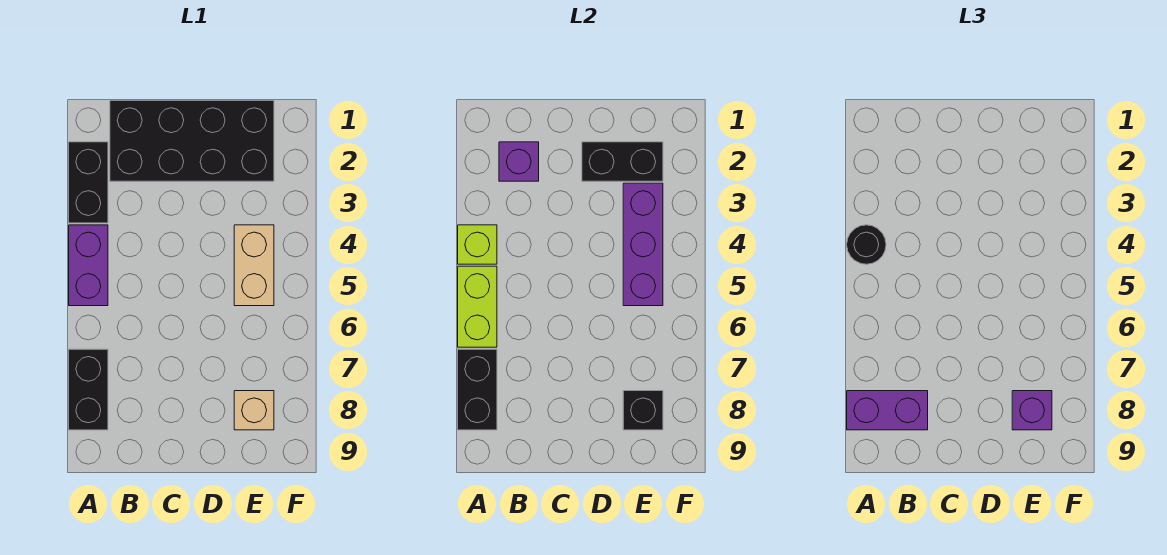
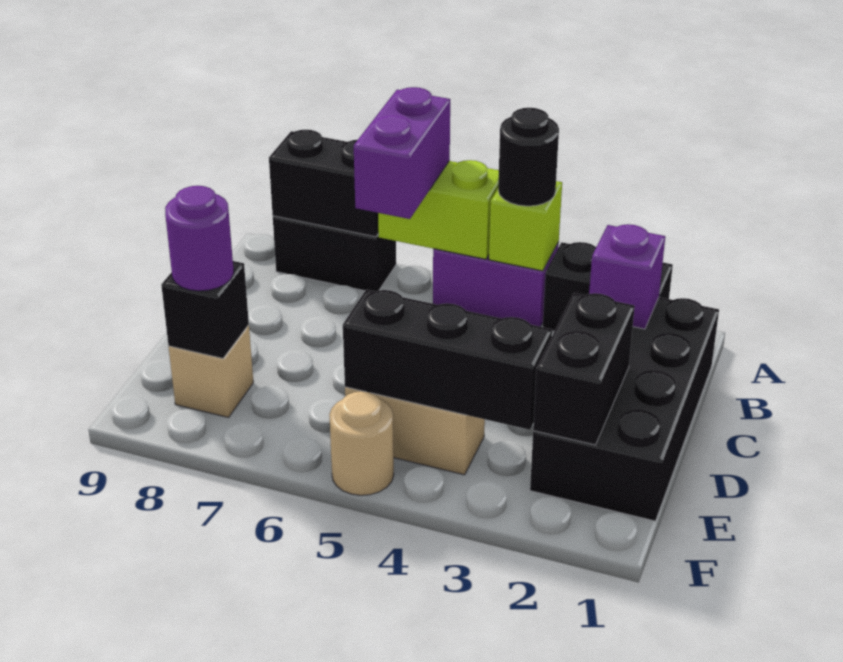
purple brick A8:B8 level 3 -> purple brick A6:B6 level 3
purple brick E3:E5 level 2 -> black brick E3:E5 level 2
purple brick E8 level 3 -> purple round brick E8 level 3
none -> tan round brick F5 level 1

